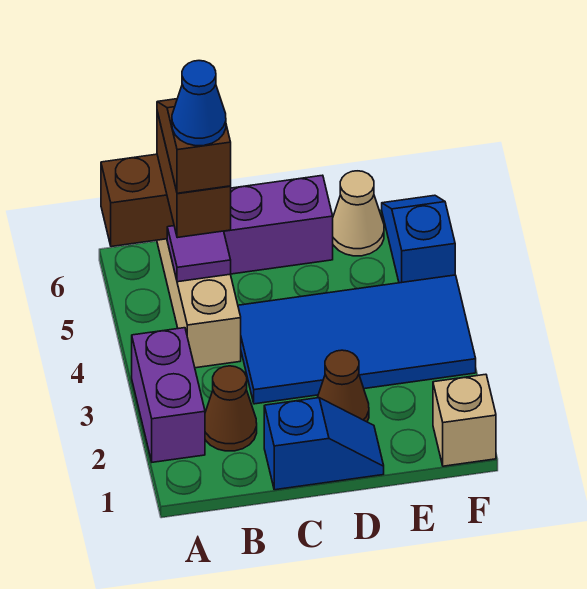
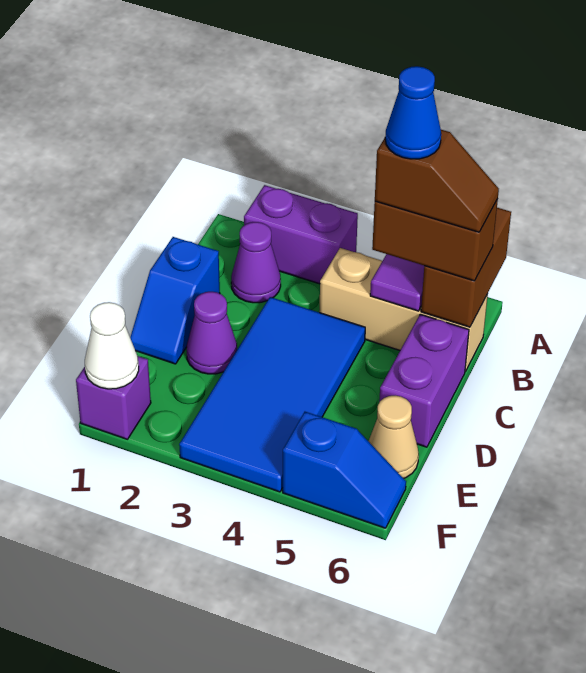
brown cone B2 level 1 -> purple cone B2 level 1
brown cone D2 level 1 -> purple cone D2 level 1
tan brick F1 level 1 -> purple brick F1 level 1
none -> white cone F1 level 2

